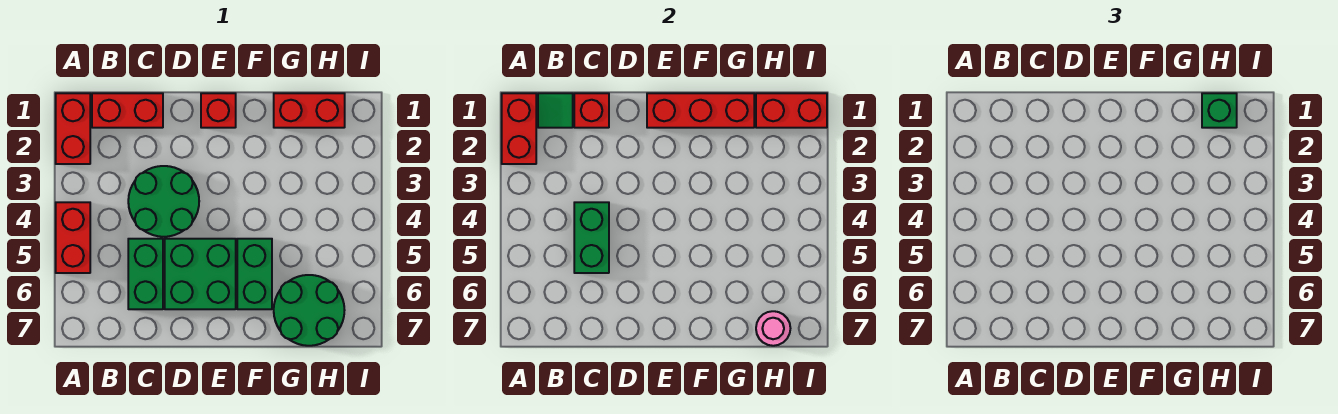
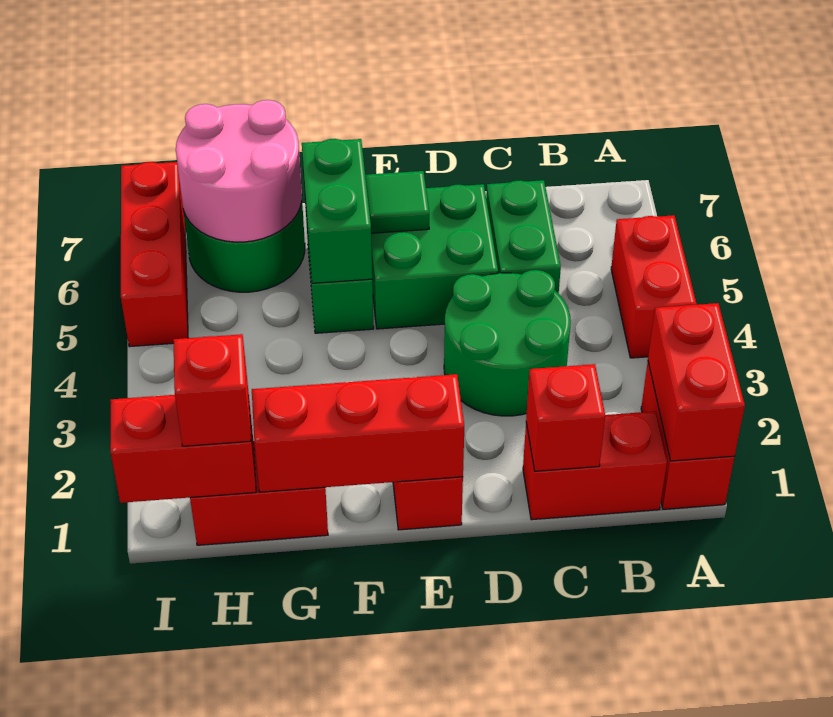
green tile B1 level 2 -> green tile E6 level 2
green brick C4:C5 level 2 -> green brick F5:F6 level 2
green brick H1 level 3 -> red brick H1 level 3
pink round brick H7 level 2 -> pink round brick G6:H7 level 2
none -> red brick I5:I7 level 1

